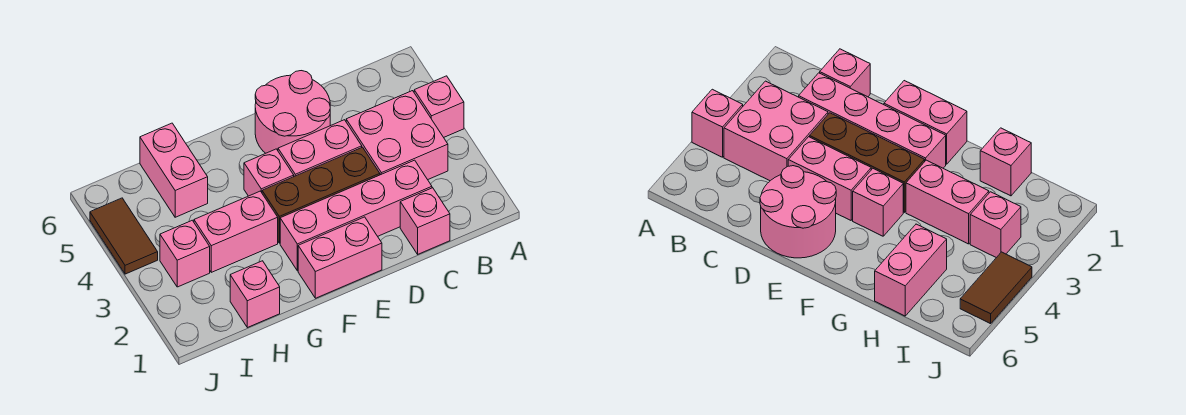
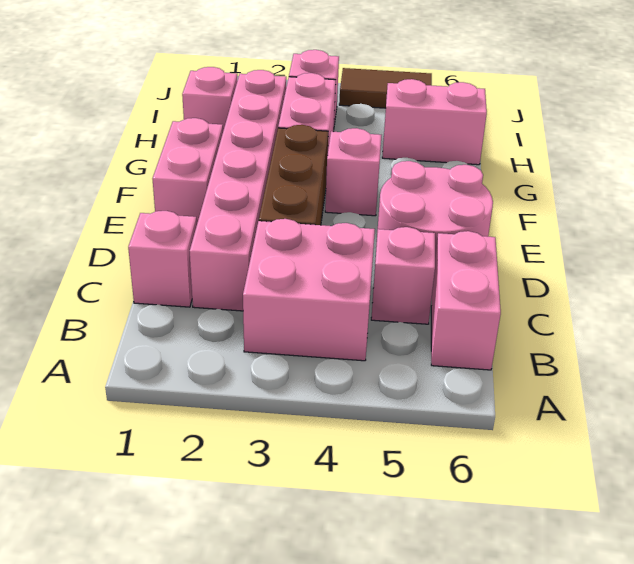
pink brick A4 level 1 -> pink brick C5 level 1
pink brick C2:F2 level 1 -> pink brick C2:H2 level 1
pink brick D4:E4 level 1 -> pink brick B6:C6 level 1

